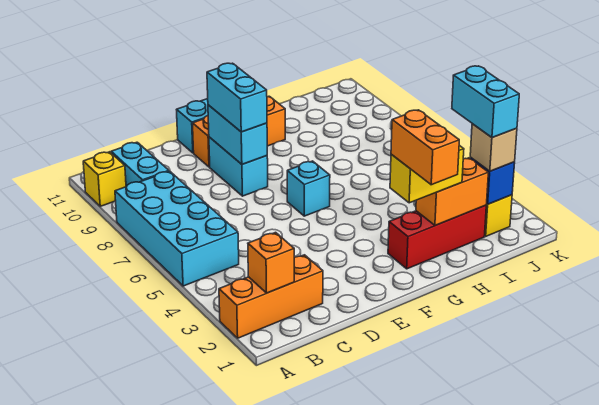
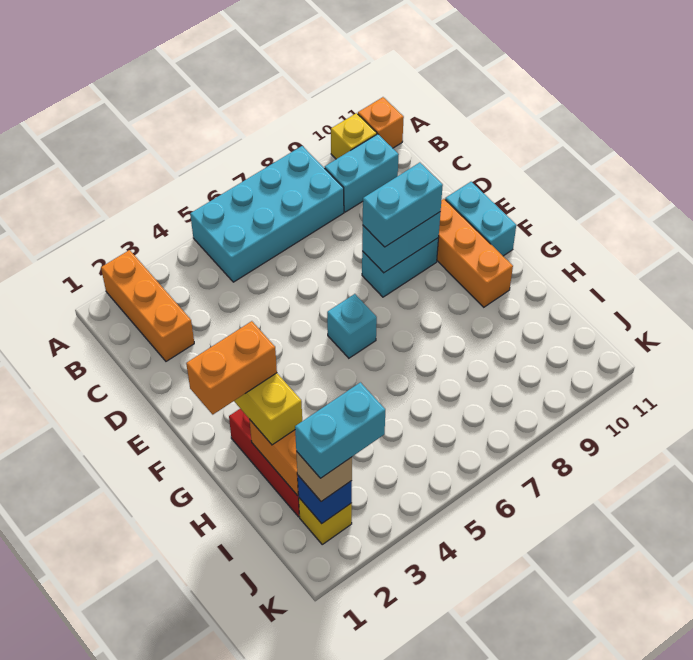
orange brick B2 level 2 -> orange brick A11 level 1

